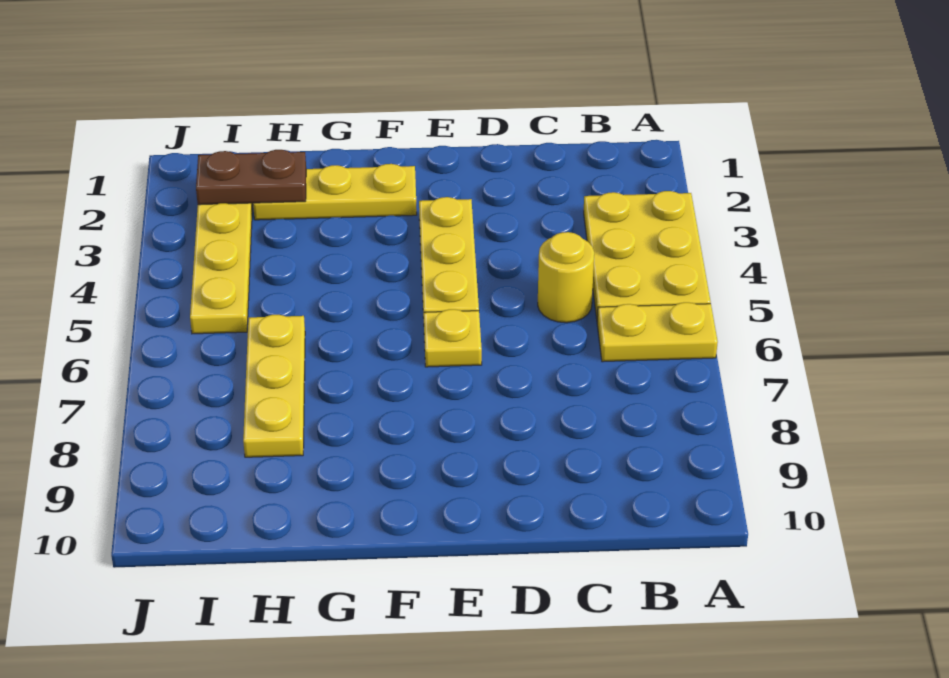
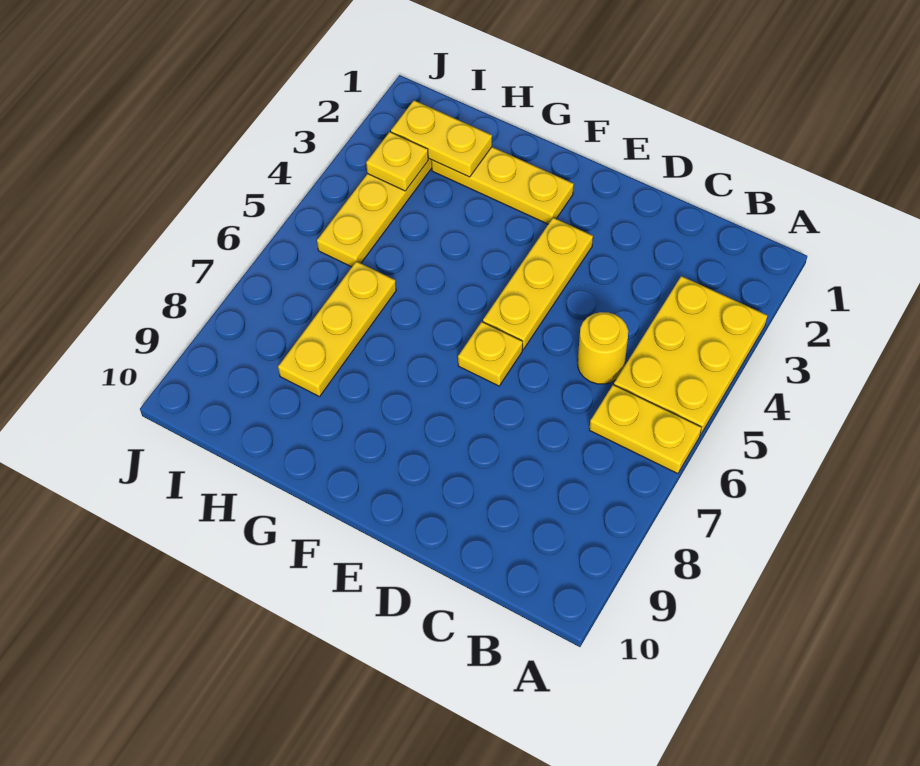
brown plate H2:I2 level 2 -> yellow plate H2:I2 level 2
none -> yellow plate I3 level 2

